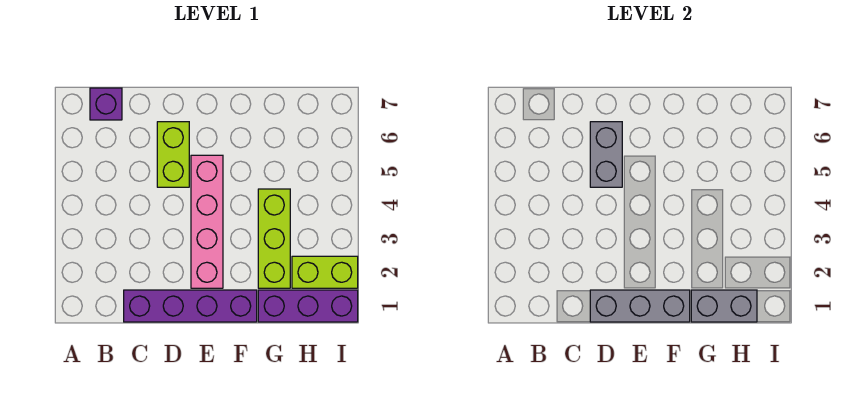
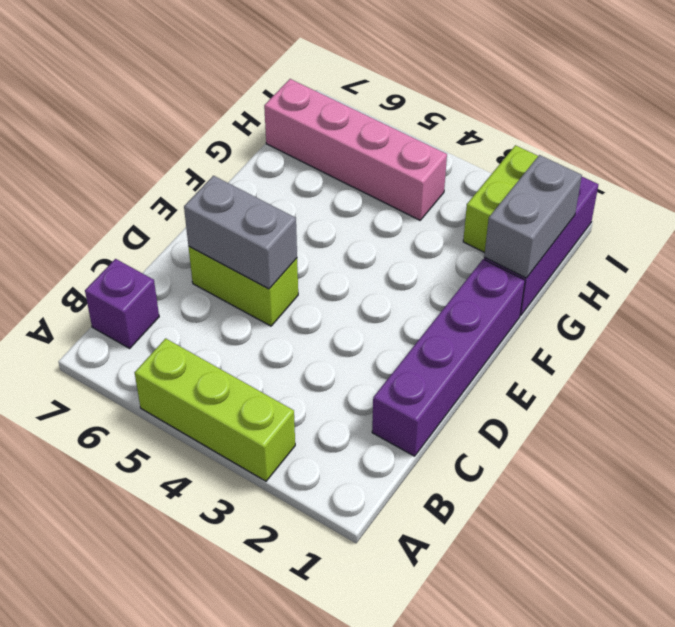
grey brick D1:F1 level 2 -> none
pink brick E2:E5 level 1 -> pink brick H4:H7 level 1
lime brick G2:G4 level 1 -> lime brick A3:A5 level 1

